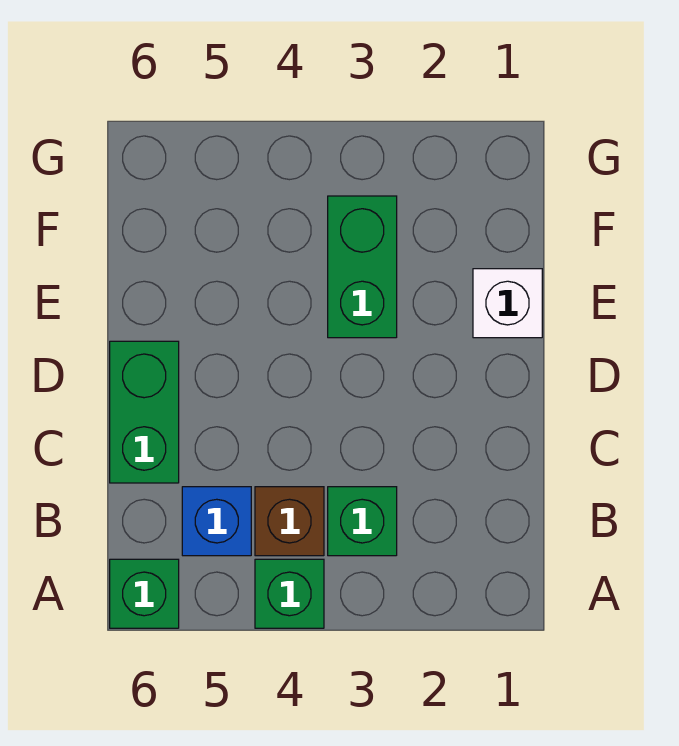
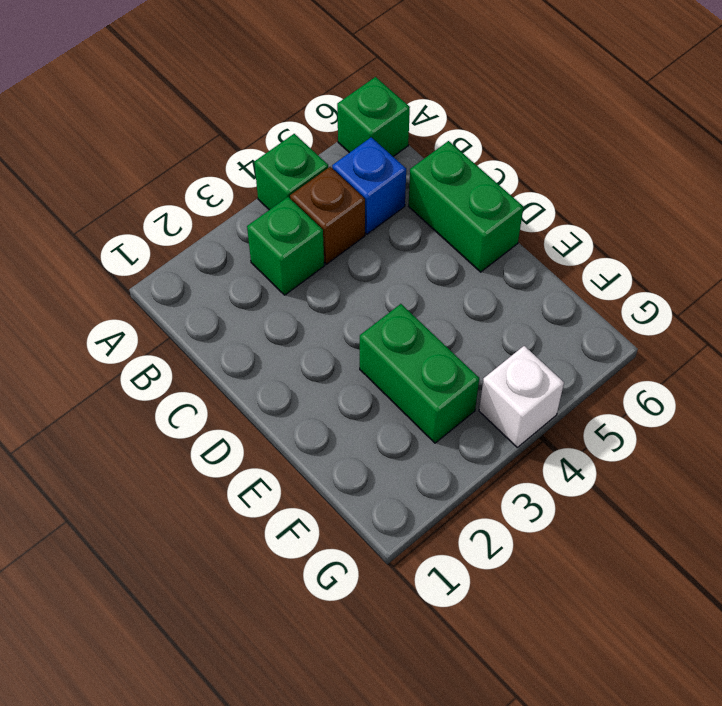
white brick E1 level 1 -> white brick G4 level 1

